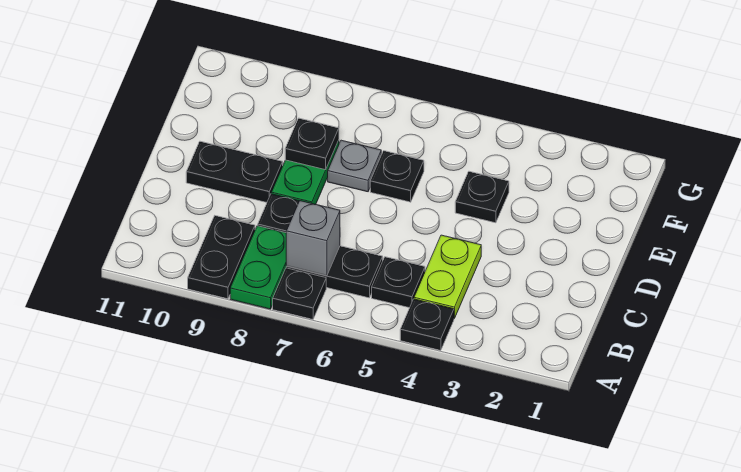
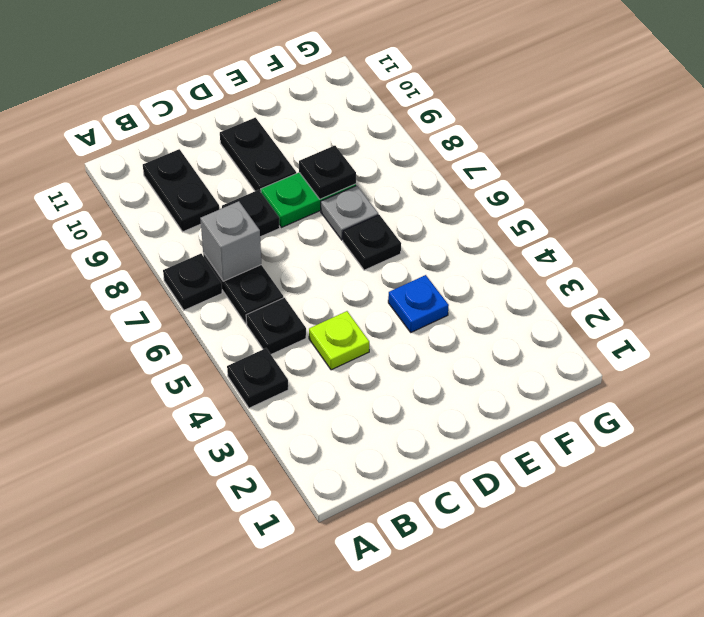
green plate A8:B8 level 1 -> none
black plate A9:B9 level 1 -> black plate B9:B10 level 1
lime plate B4:C4 level 1 -> lime plate C4 level 1
black plate E4 level 1 -> blue plate E4 level 1

